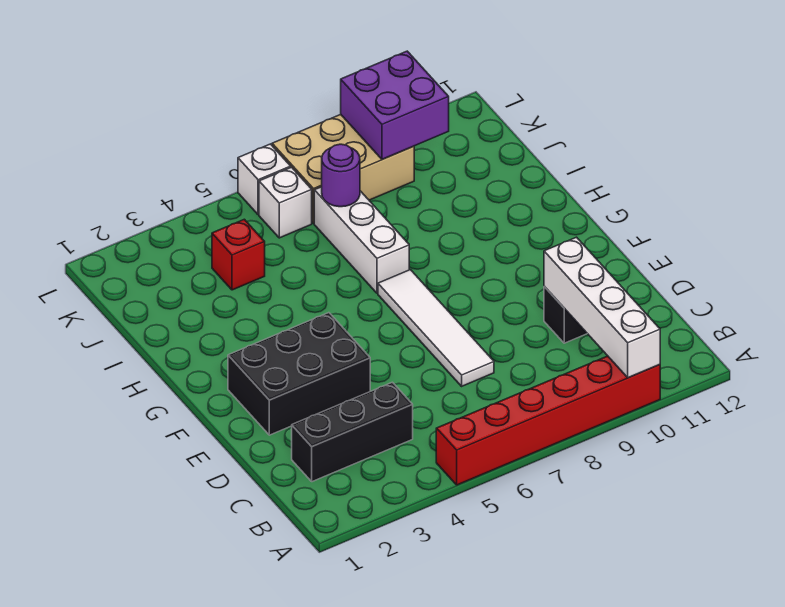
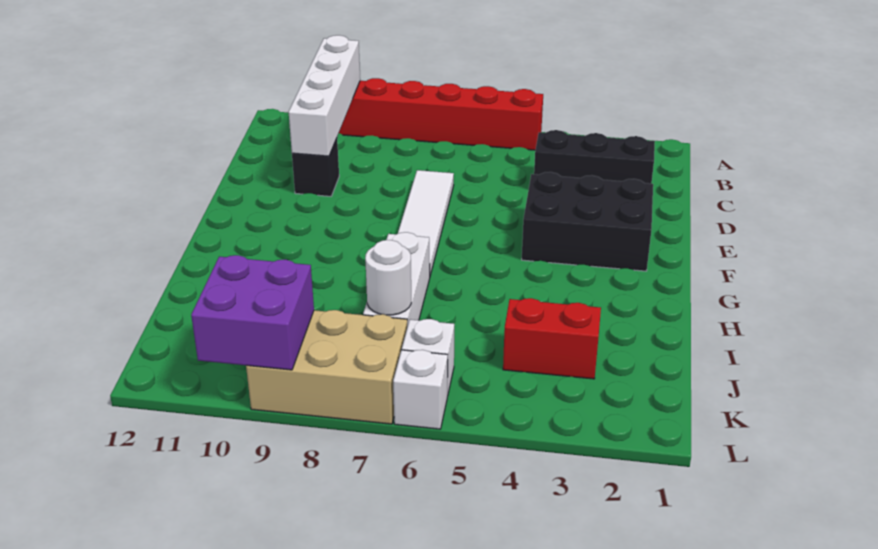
red brick J4 level 1 -> red brick J3:J4 level 1
purple round brick J7 level 2 -> white round brick J7 level 2

